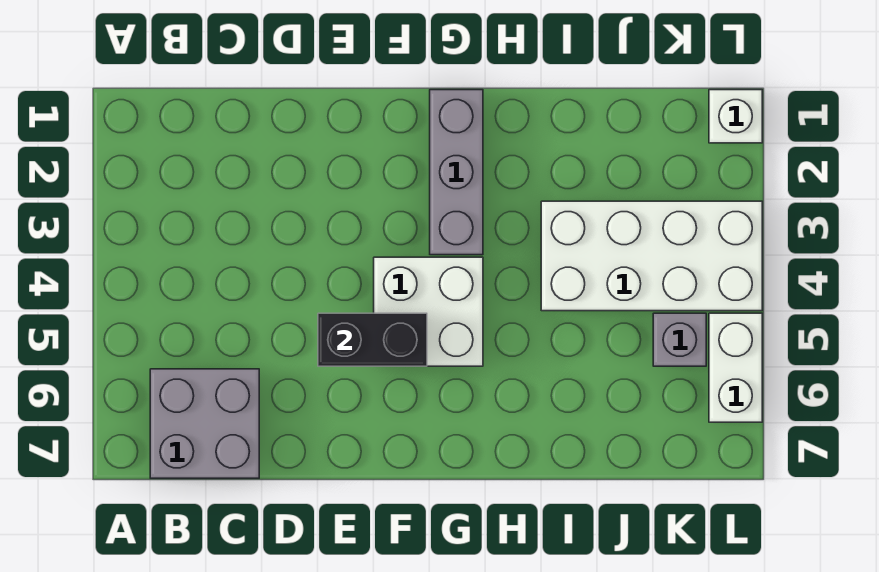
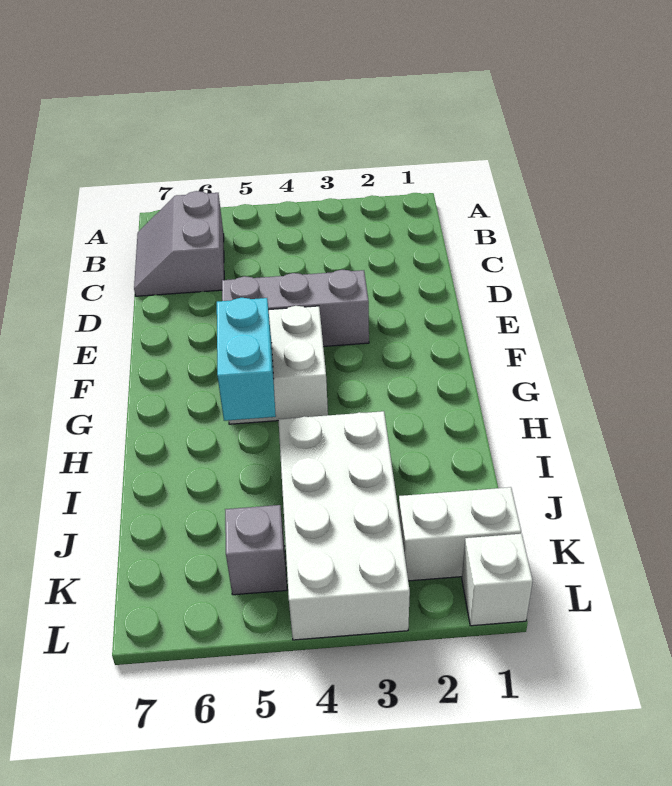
grey brick B6:C7 level 1 -> grey slope B6:C7 level 1 top 6
black brick E5:F5 level 2 -> none
grey brick G1:G3 level 1 -> grey brick E3:E5 level 1
none -> cyan brick G5:H5 level 2
white brick L5:L6 level 1 -> white brick K1:K2 level 1

